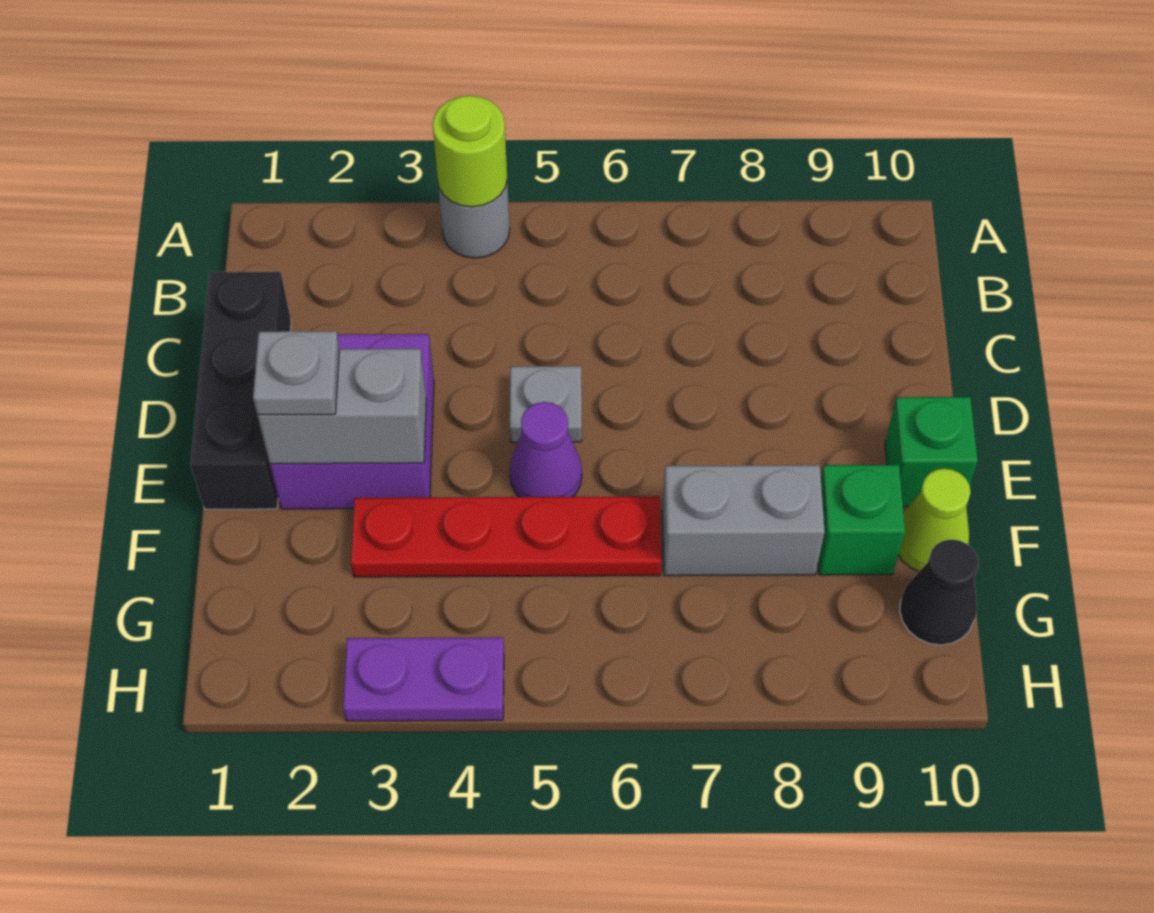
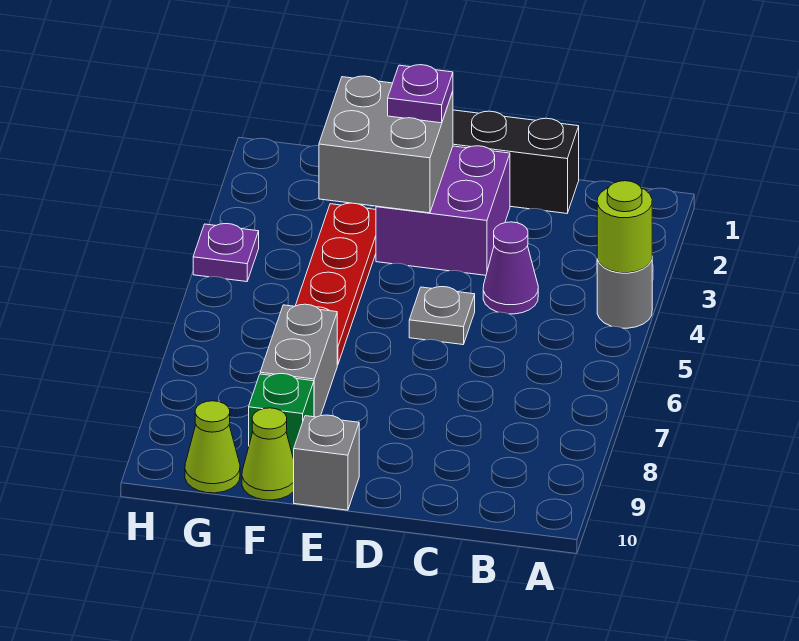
grey brick E2:E3 level 2 -> grey brick E2:F3 level 2
grey plate E2 level 3 -> purple plate E2 level 3
purple cone E5 level 1 -> purple cone C4 level 1
green brick E10 level 1 -> grey brick E10 level 1
black cone G10 level 1 -> lime cone G10 level 1
purple plate H3:H4 level 1 -> purple plate H4 level 1

